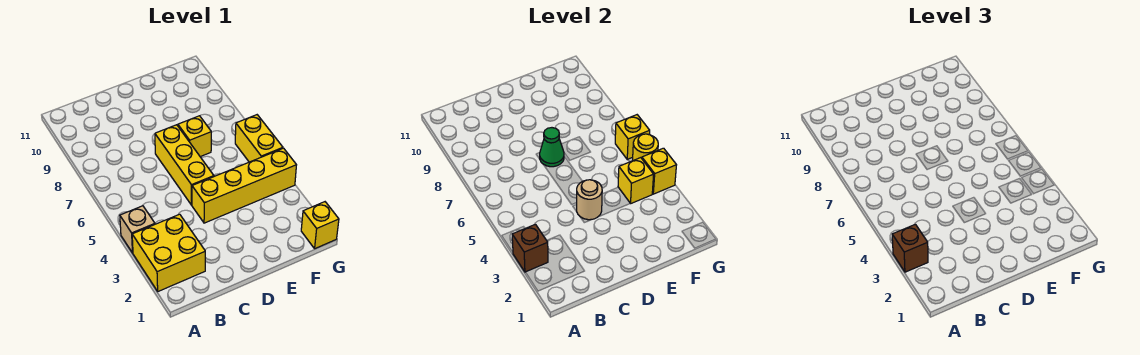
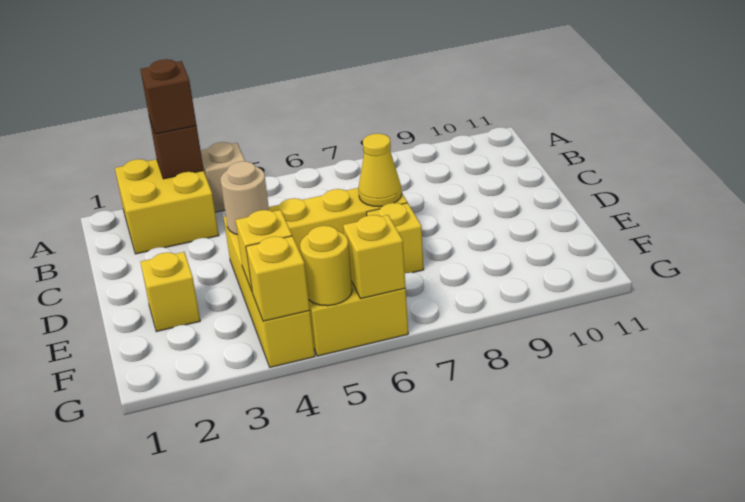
green cone D7 level 2 -> yellow cone D7 level 2
yellow brick G1 level 1 -> yellow brick E2 level 1

